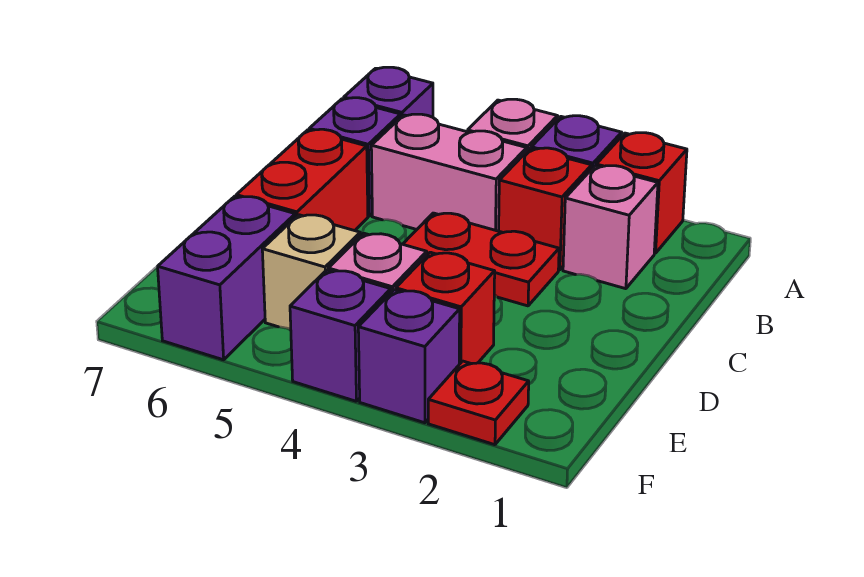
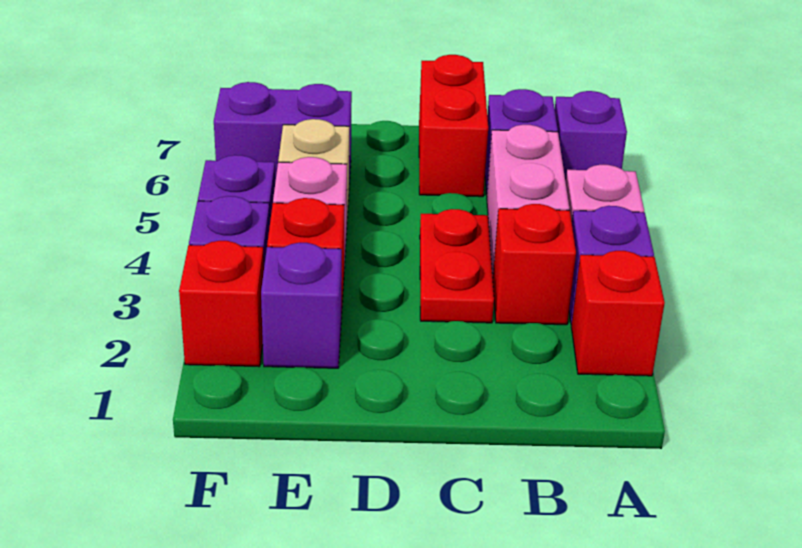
pink brick B2 level 1 -> none
red brick C6:D6 level 1 -> red brick C6:C7 level 1
none -> purple brick E2 level 1
red plate F2 level 1 -> red brick F2 level 1

